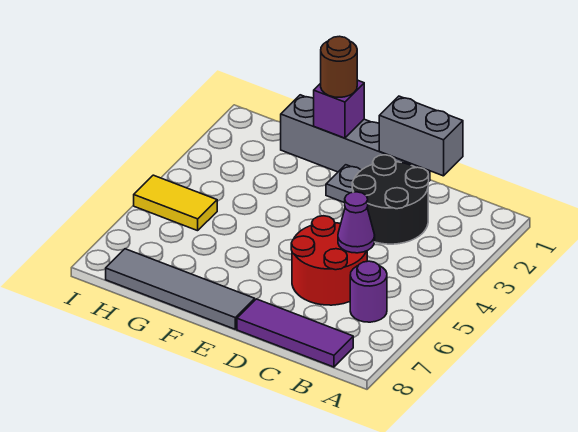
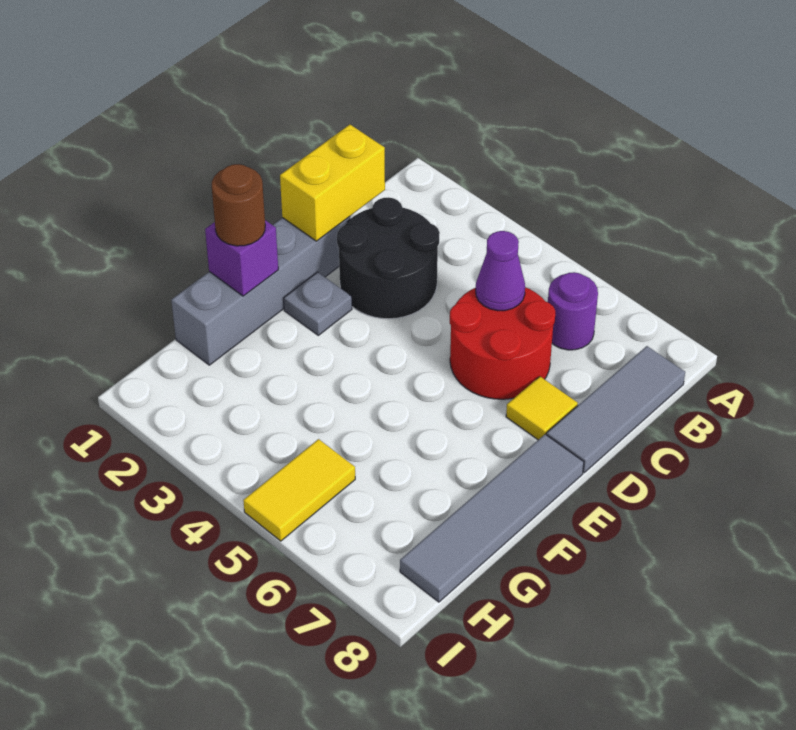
purple tile B8:D8 level 1 -> grey tile B8:D8 level 1
grey brick C1:D1 level 2 -> yellow brick C1:D1 level 2
none -> yellow tile D7 level 1

